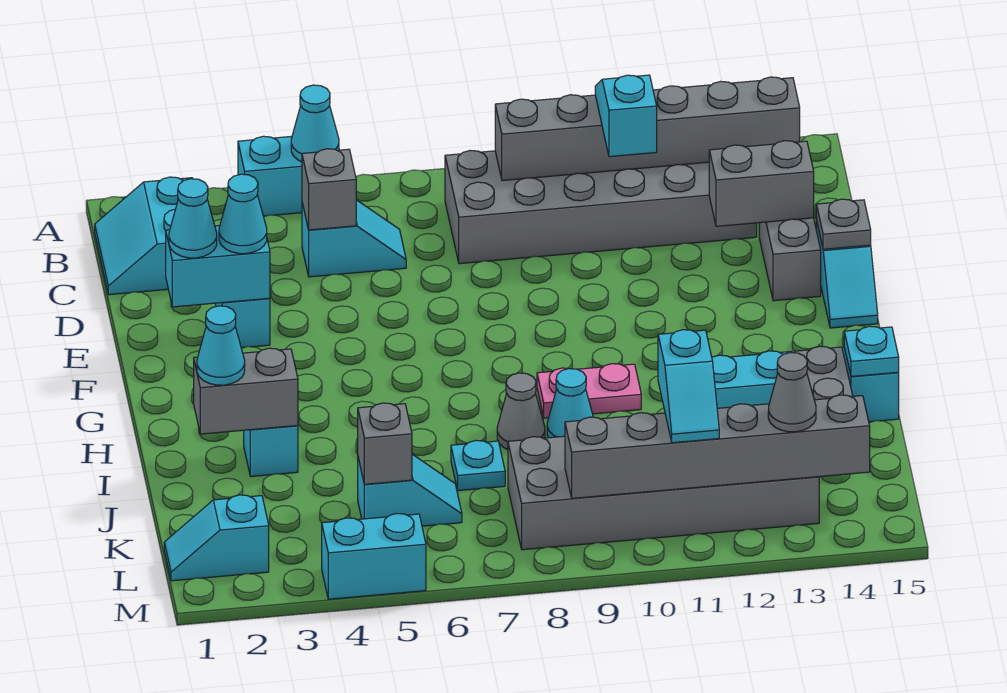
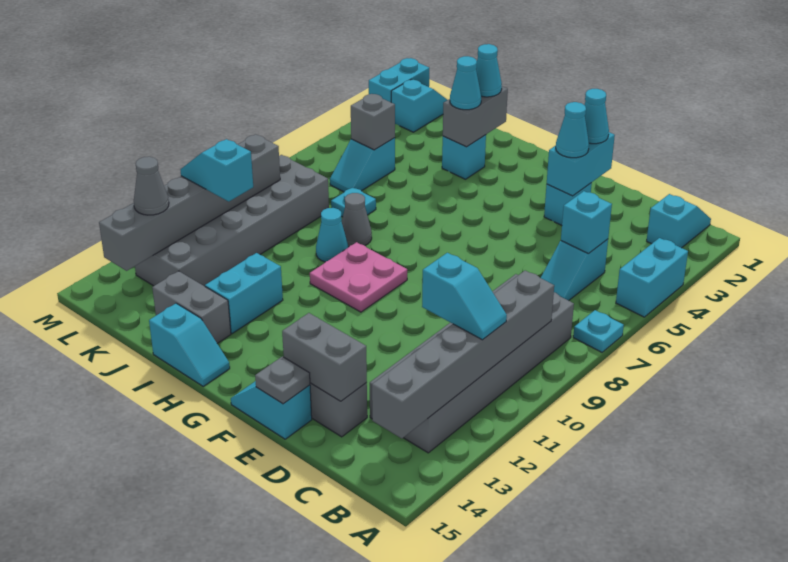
cyan cone A5 level 2 -> cyan cone I3 level 3
cyan slope B1:C2 level 1 top 2 -> cyan slope B1:B2 level 1 top 2
grey brick C5 level 2 -> cyan brick C5 level 2
grey brick D13:D14 level 2 -> grey brick D14:E14 level 2
pink plate H9:H10 level 1 -> pink plate G9:H10 level 1
cyan plate I15 level 2 -> cyan plate A7 level 1
cyan brick M4:M5 level 1 -> cyan brick M1:M2 level 1

